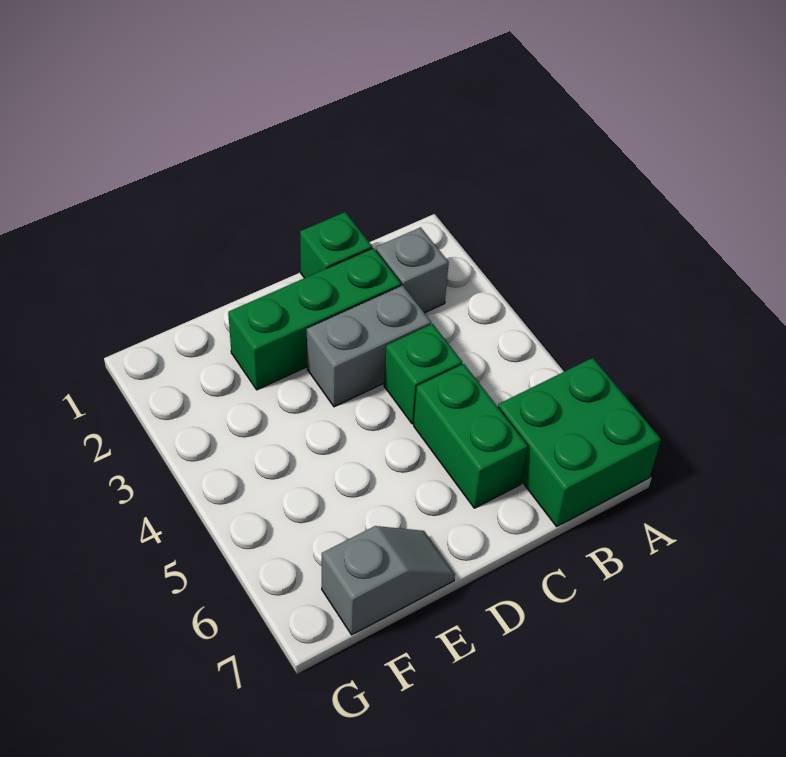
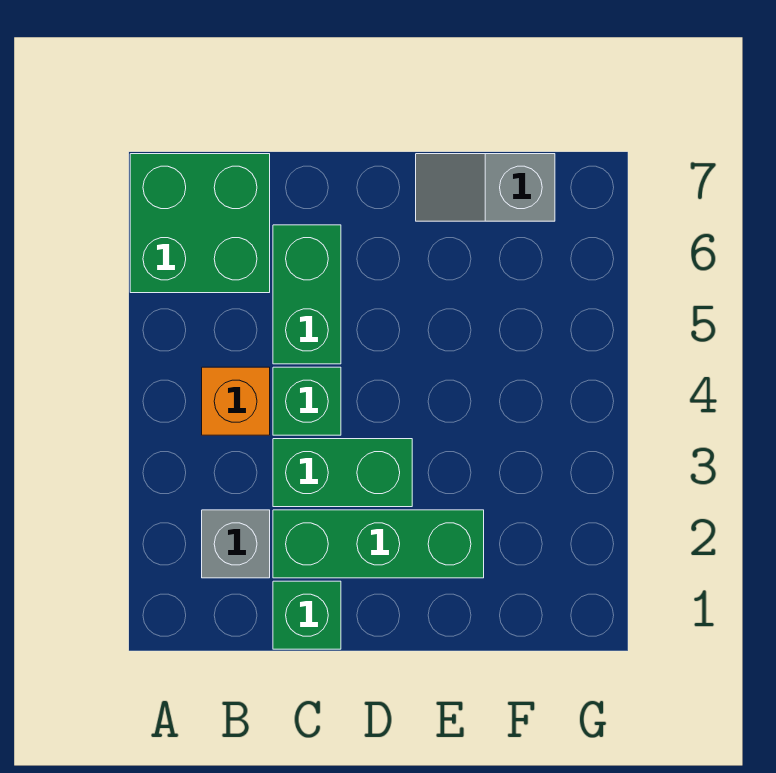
none -> orange brick B4 level 1
grey brick C3:D3 level 1 -> green brick C3:D3 level 1

